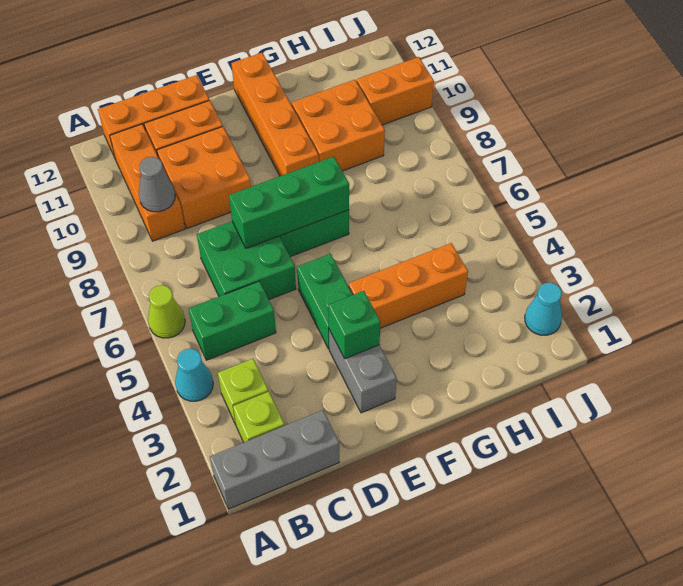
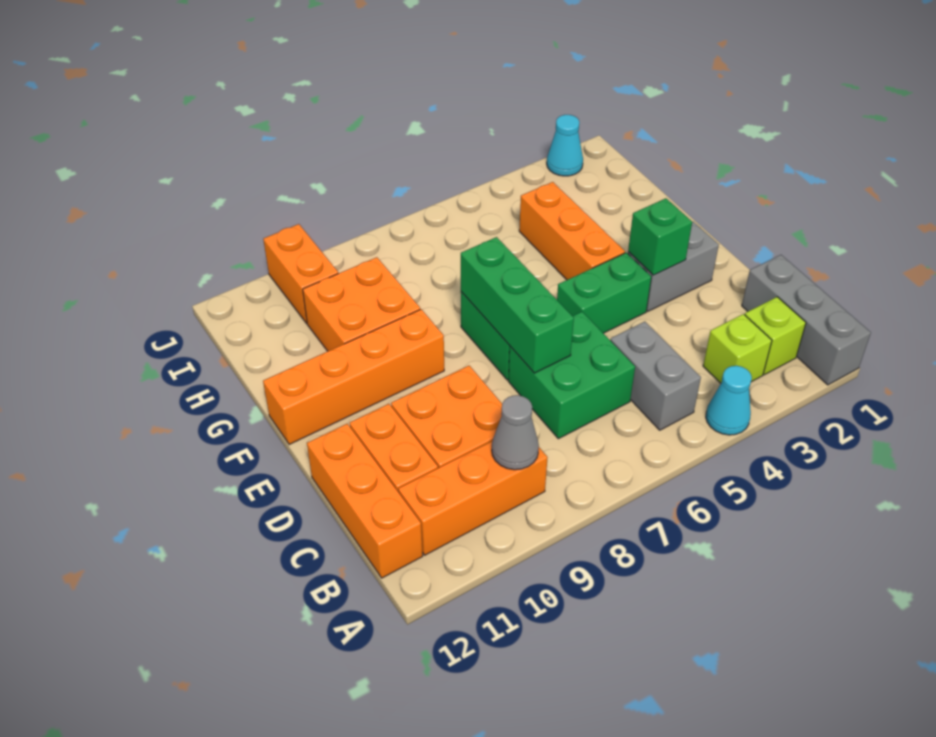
lime cone A6 level 1 -> none
green brick B5:C5 level 1 -> grey brick B5:C5 level 1

